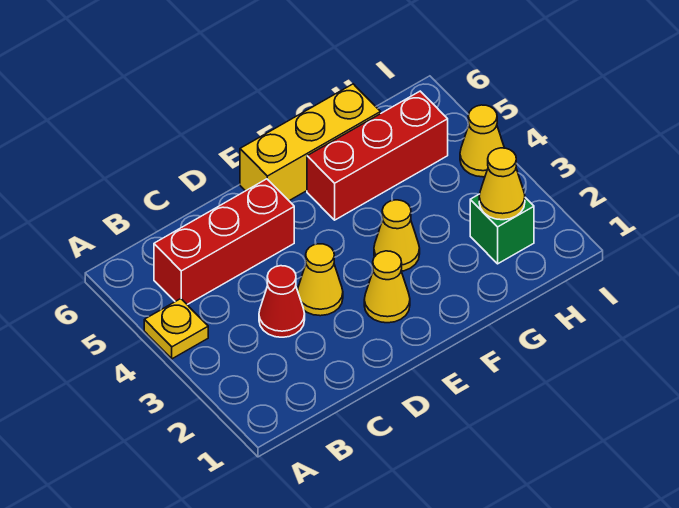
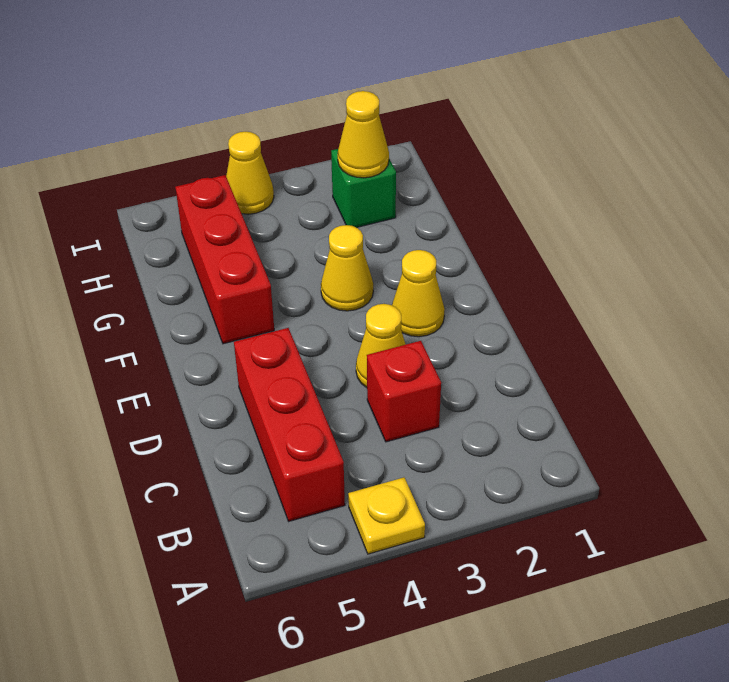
red cone C3 level 1 -> red brick C3 level 1
yellow brick E6:G6 level 1 -> none

